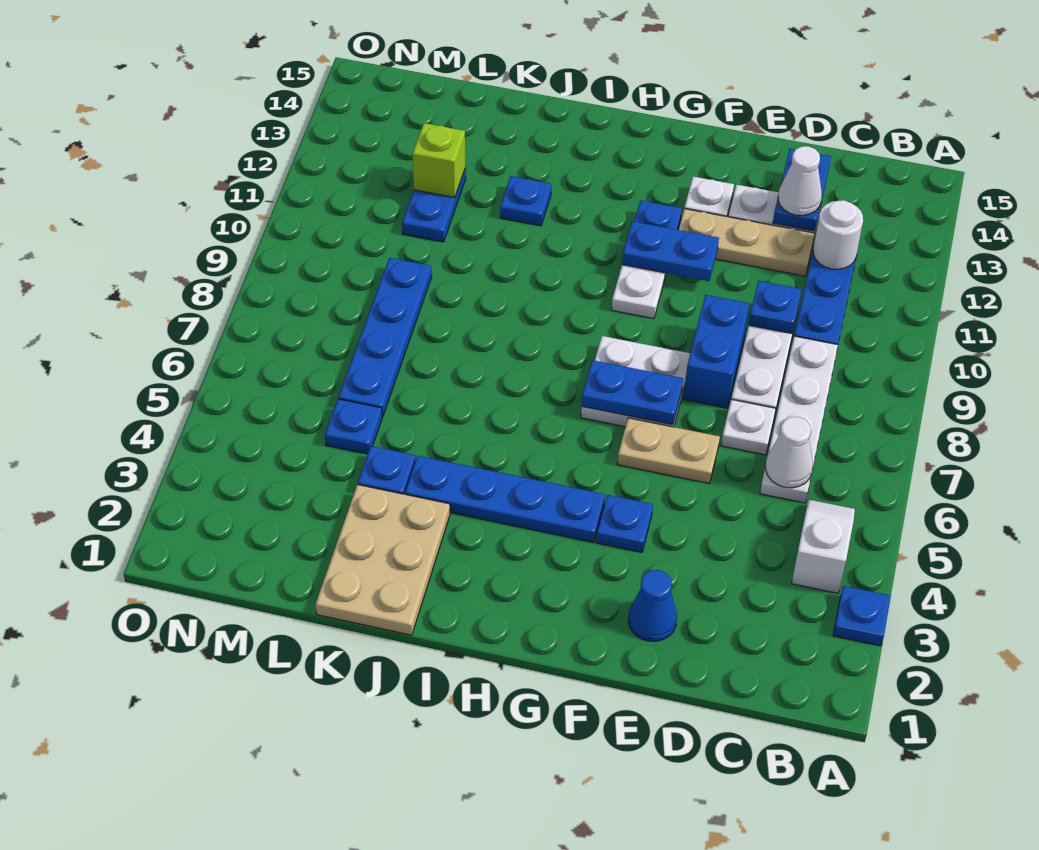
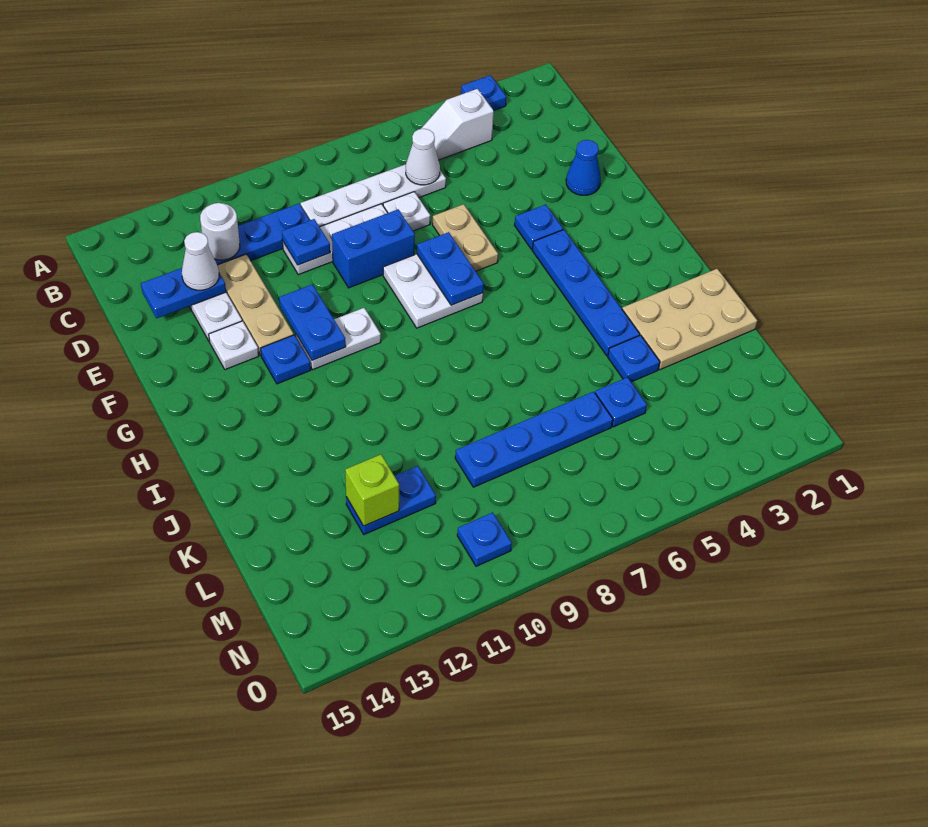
blue plate J12 level 1 -> blue plate N10 level 1

